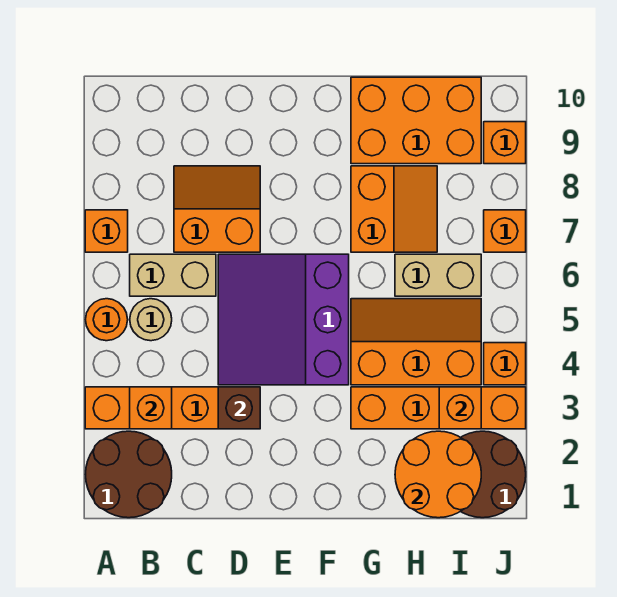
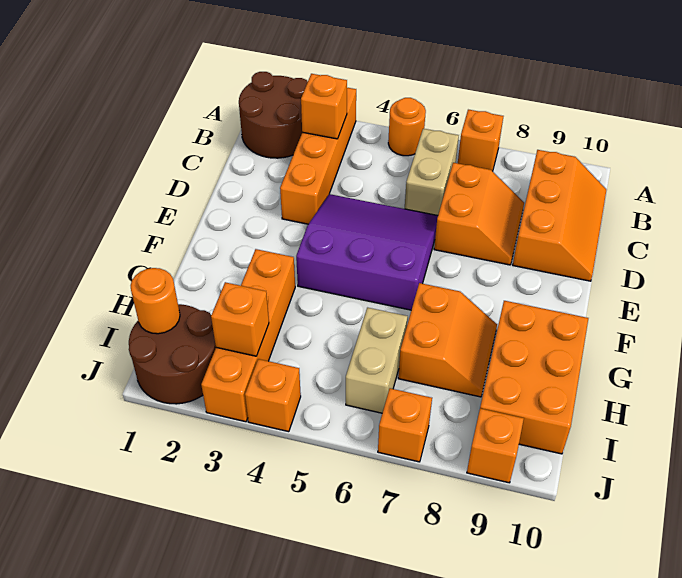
tan round brick B5 level 1 -> none
brown brick D3 level 2 -> none
orange slope G4:I5 level 1 top 4 -> orange slope B9:D10 level 1 top 9
orange slope G7:H8 level 1 top G -> orange slope G7:H8 level 1 top 7
orange round brick H1:I2 level 2 -> orange round brick I1 level 2

